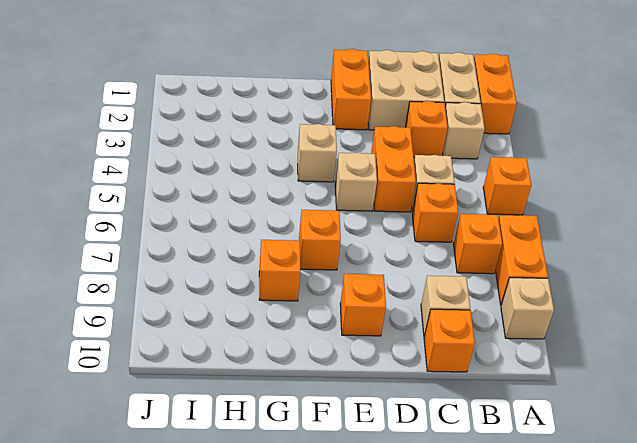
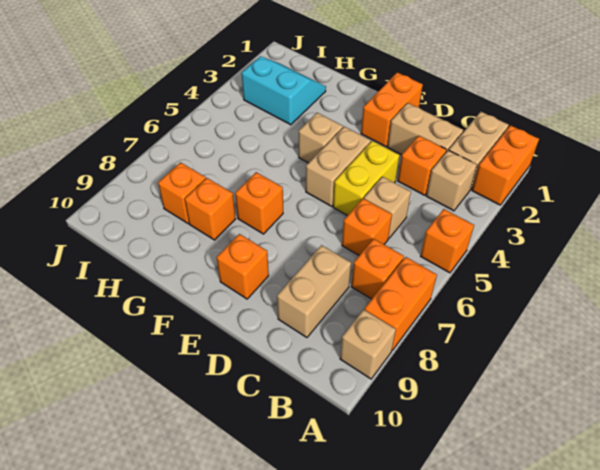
tan brick C1:D2 level 1 -> tan brick C2:D2 level 1
tan brick C9 level 1 -> tan brick C8:C9 level 1
orange brick C10 level 1 -> orange brick H8 level 1
orange brick D4:D5 level 1 -> yellow brick D4:D5 level 1
tan brick E5 level 1 -> tan brick E4:E5 level 1
none -> cyan slope H2:I3 level 1 top 3

